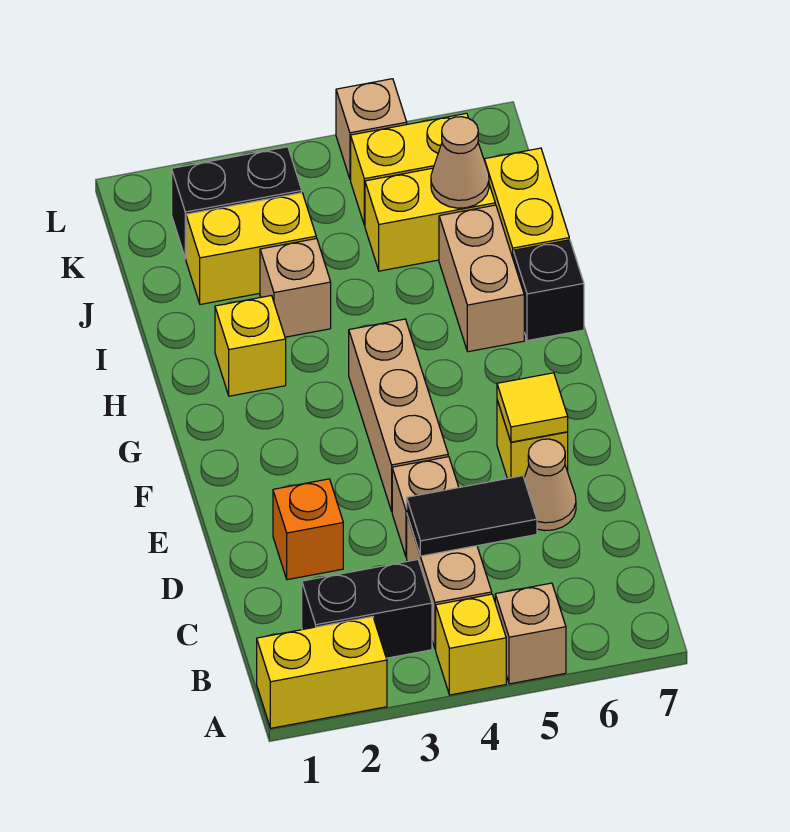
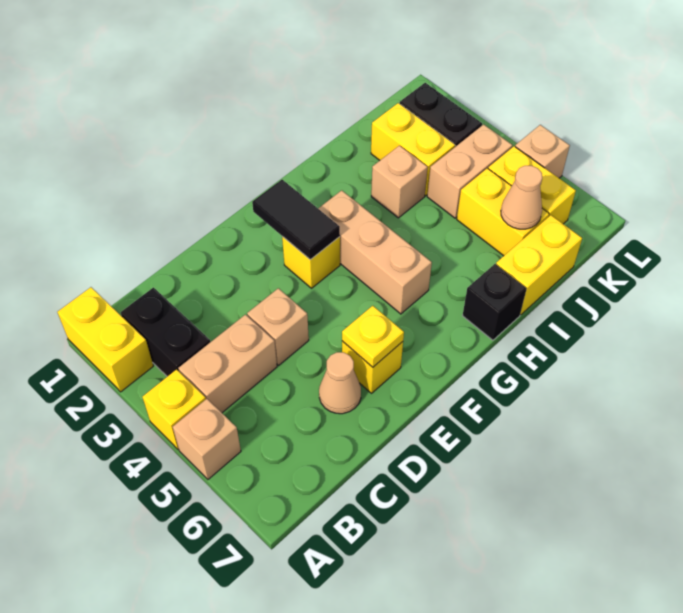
black tile C4:C5 level 2 -> black tile F2:F3 level 2
orange brick D2 level 1 -> none
tan brick E4:G4 level 1 -> tan brick G3:G5 level 1
yellow tile E6 level 2 -> yellow plate E6 level 2
yellow brick H2 level 1 -> yellow brick F3 level 1
tan brick H6:I6 level 1 -> tan brick J4:K4 level 1

